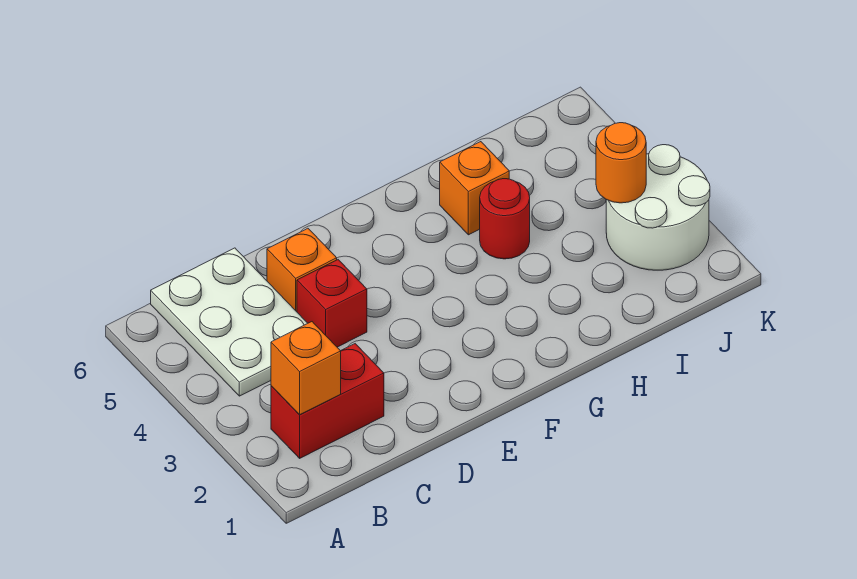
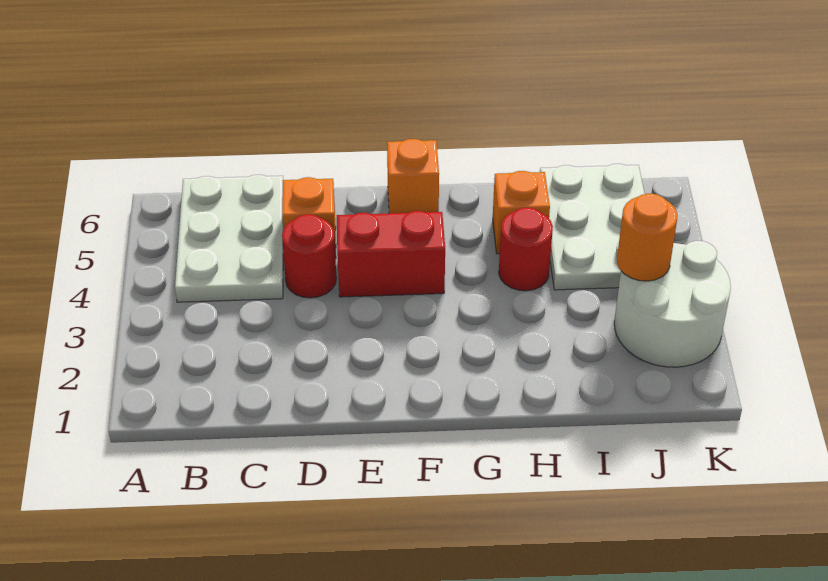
red brick B2:C2 level 1 -> red brick E4:F4 level 1
orange brick B2 level 2 -> orange brick F6 level 1
red brick D4 level 1 -> red round brick D4 level 1
none -> white plate I4:J6 level 1

